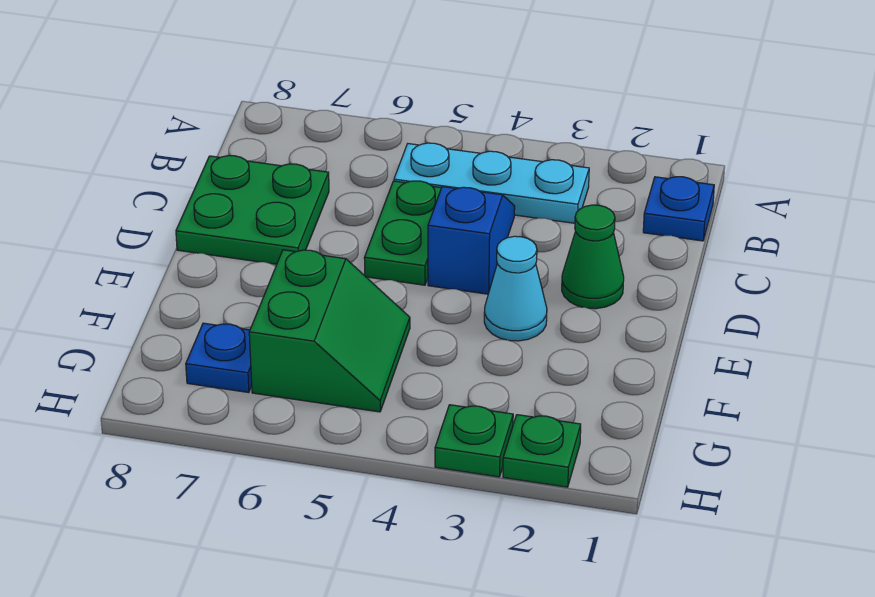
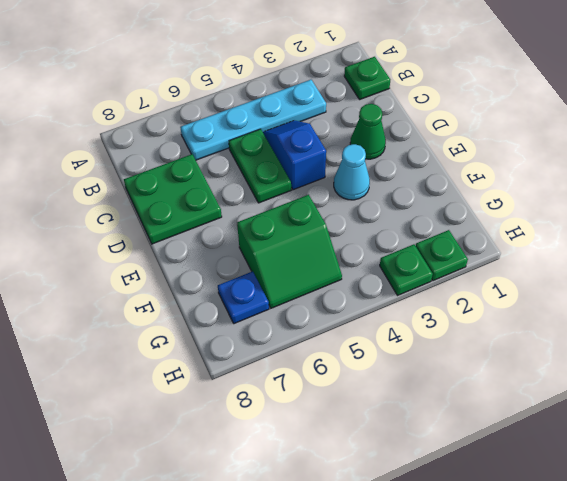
blue plate B1 level 1 -> green plate B1 level 1
cyan plate B3:B5 level 1 -> cyan plate B3:B6 level 1
green slope F5:G6 level 1 top 6 -> green slope F5:G6 level 1 top F

